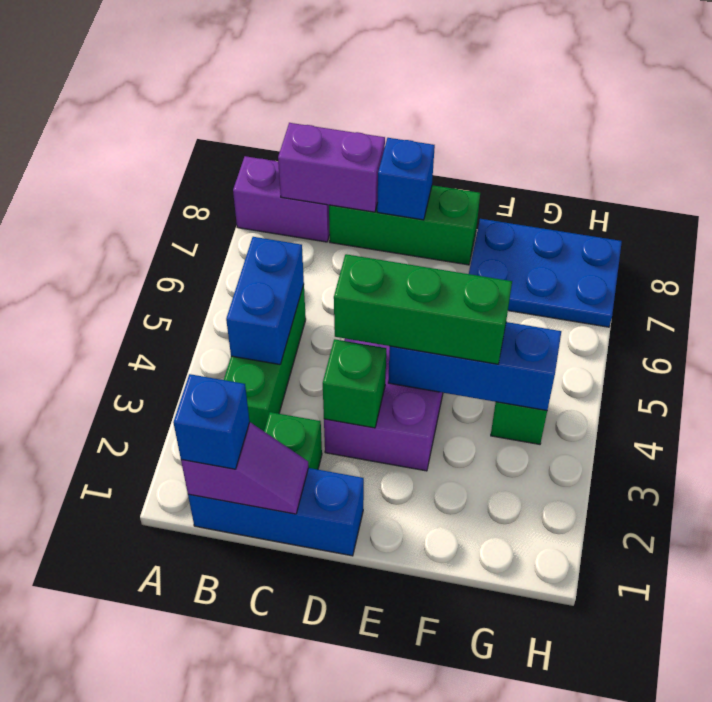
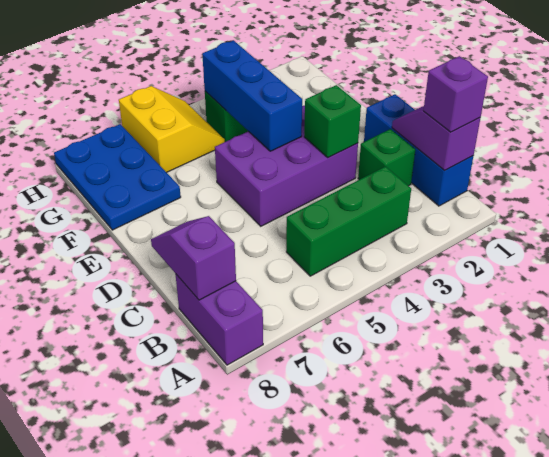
blue brick B1 level 3 -> purple brick B1 level 3
blue brick B4:B5 level 2 -> none
purple brick B8:C8 level 2 -> purple slope B8:C8 level 2 top B
green brick C8:E8 level 1 -> none
green brick D4:F4 level 3 -> none
blue brick D8 level 2 -> none
none -> yellow slope G5:H6 level 1 top 6

